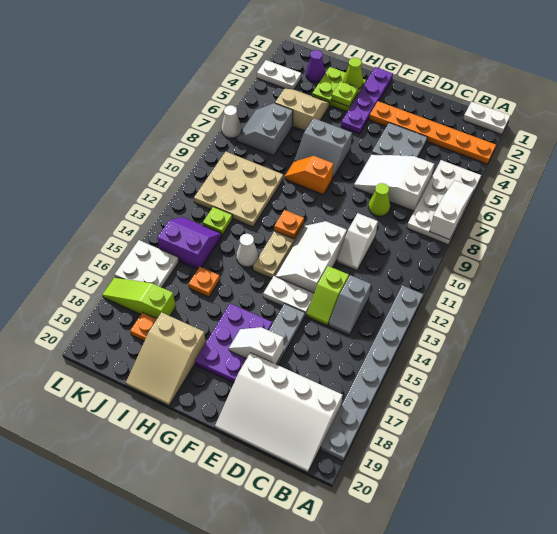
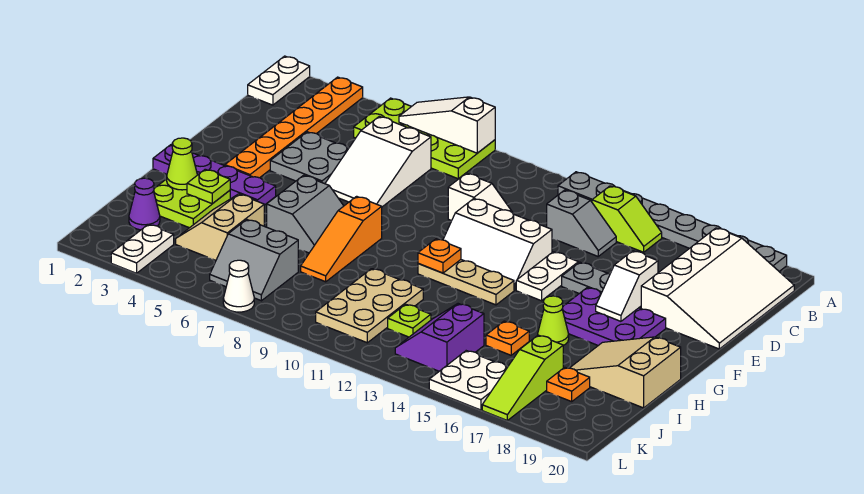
white plate A5:B8 level 1 -> lime plate A5:B8 level 1
lime cone D8 level 1 -> lime cone H16 level 1
lime slope D13:D14 level 1 top 13 -> lime slope B14:B15 level 1 top 14
orange slope G8:H8 level 1 top G -> orange slope G8:I8 level 1 top G
white cone H13 level 1 -> none
tan slope H18:I20 level 1 top 18 -> tan slope H18:I20 level 1 top 20
tan plate I9:K11 level 1 -> tan plate I10:K11 level 1

